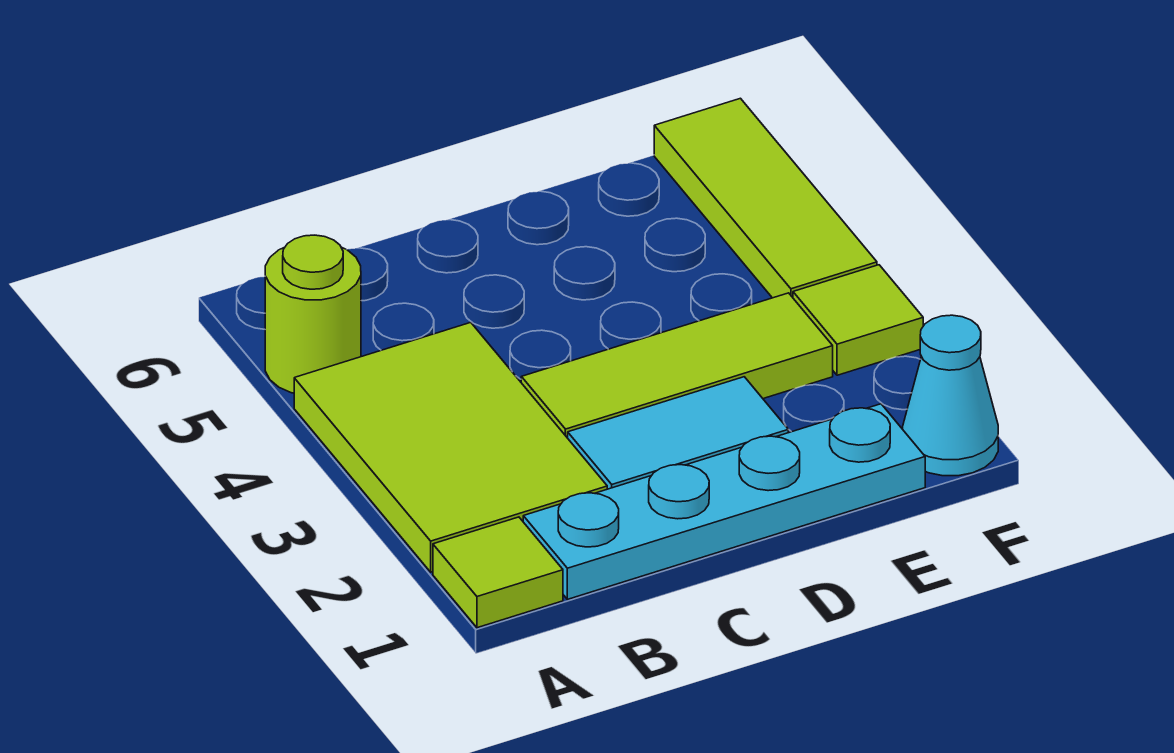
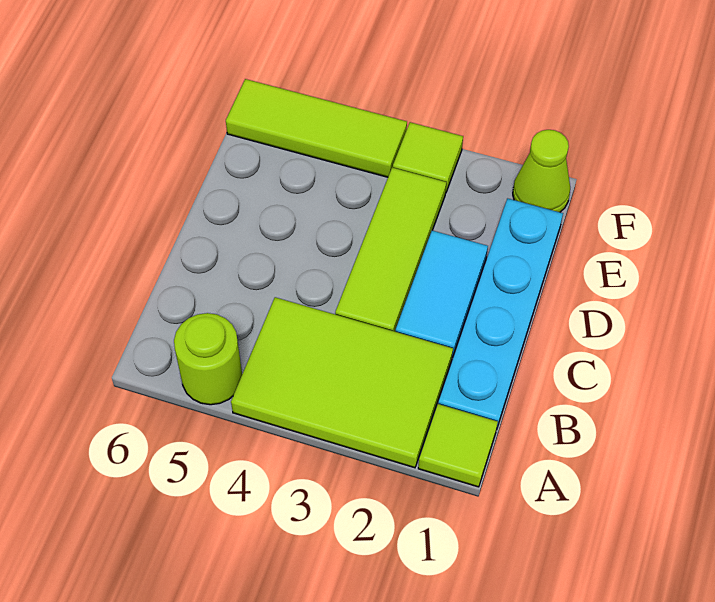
cyan cone F1 level 1 -> lime cone F1 level 1

